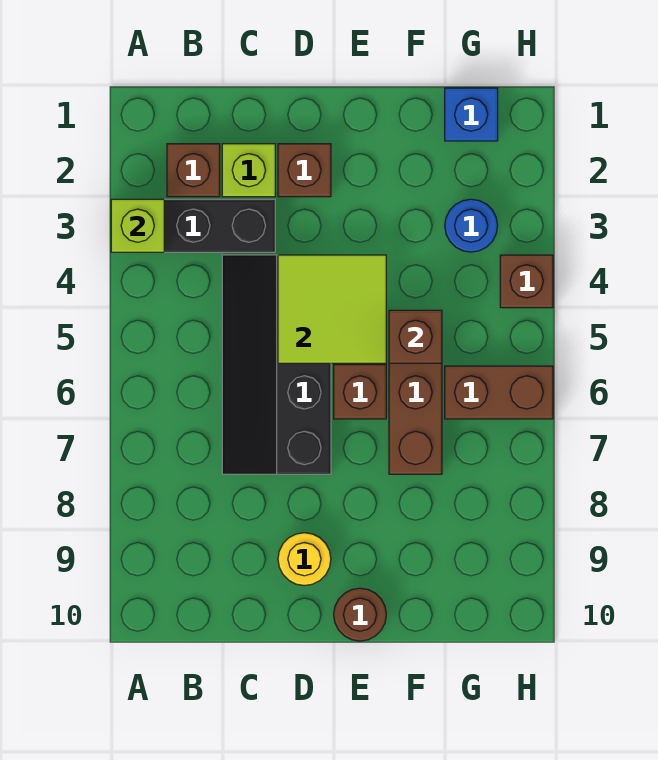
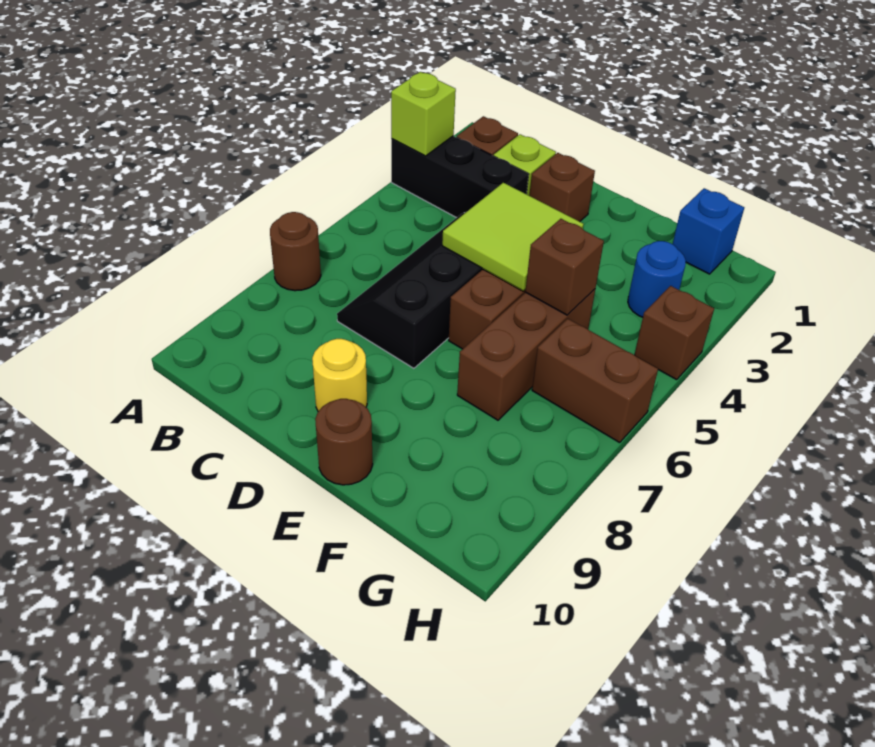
none -> brown round brick A7 level 1

